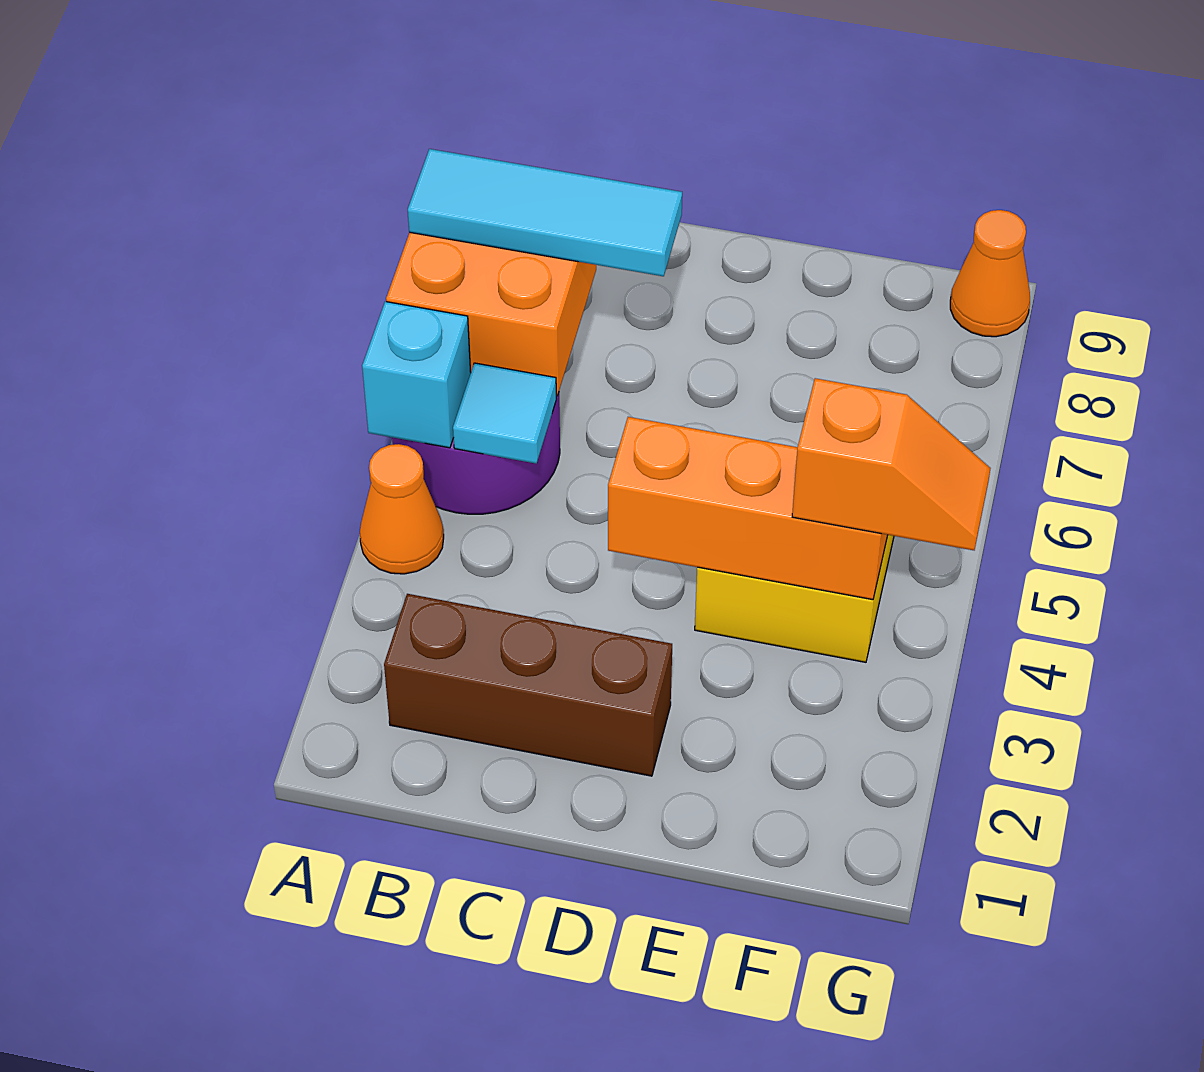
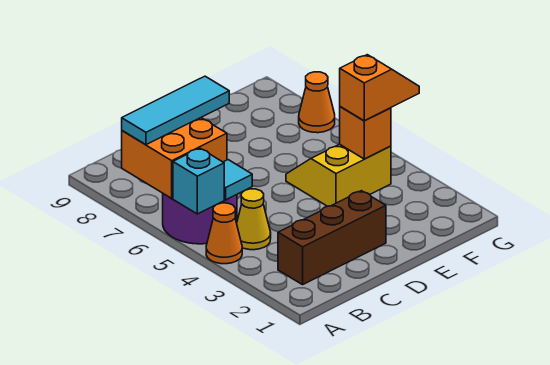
none -> yellow cone B4 level 1
orange brick D4:F4 level 2 -> orange brick F4 level 2
orange cone G9 level 1 -> orange cone G7 level 1

